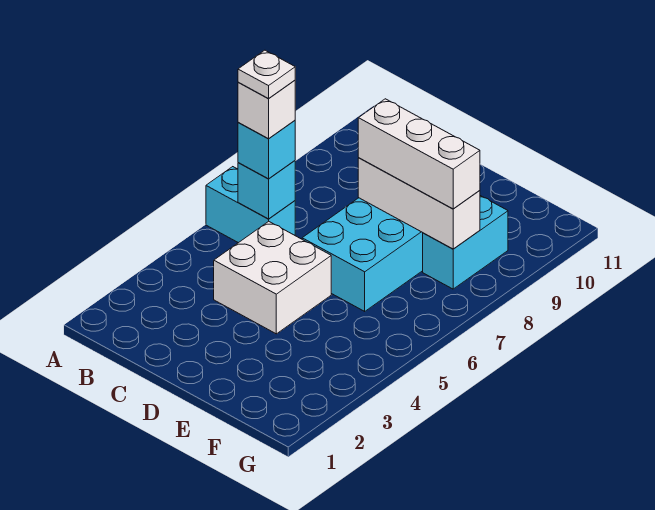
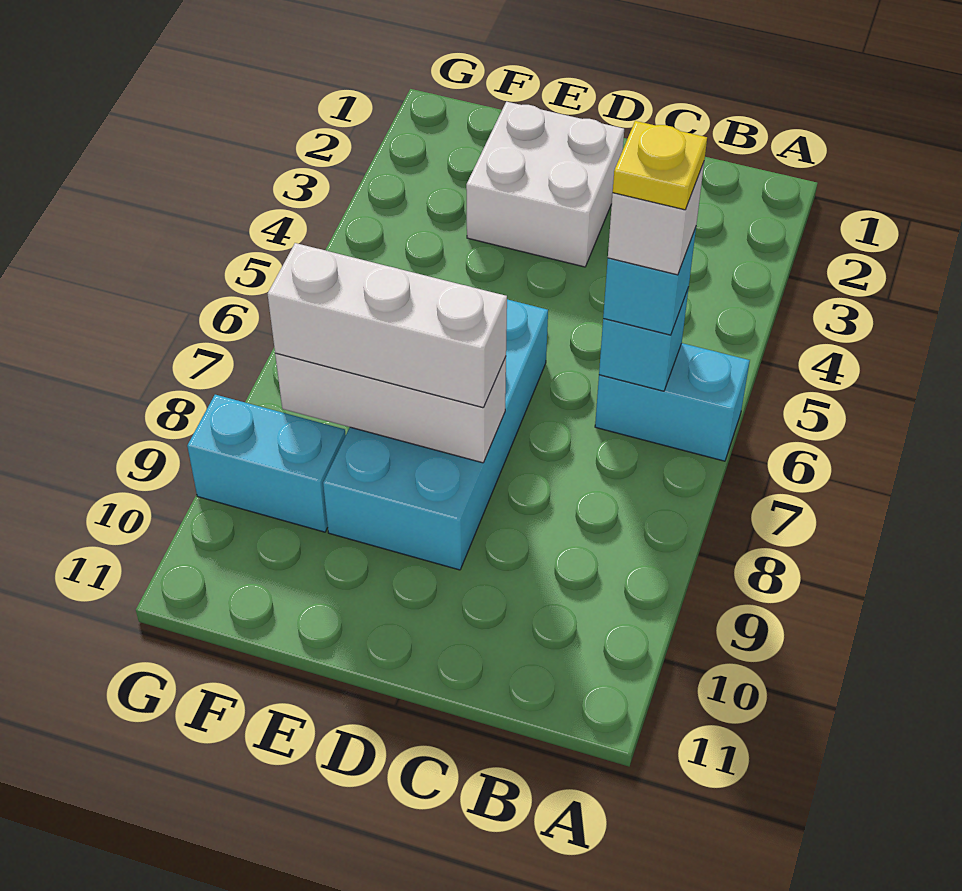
white plate B6 level 5 -> yellow plate B6 level 5
white brick C4:D5 level 1 -> white brick D2:E3 level 1
cyan brick F8:F9 level 1 -> cyan brick F9:G9 level 1

